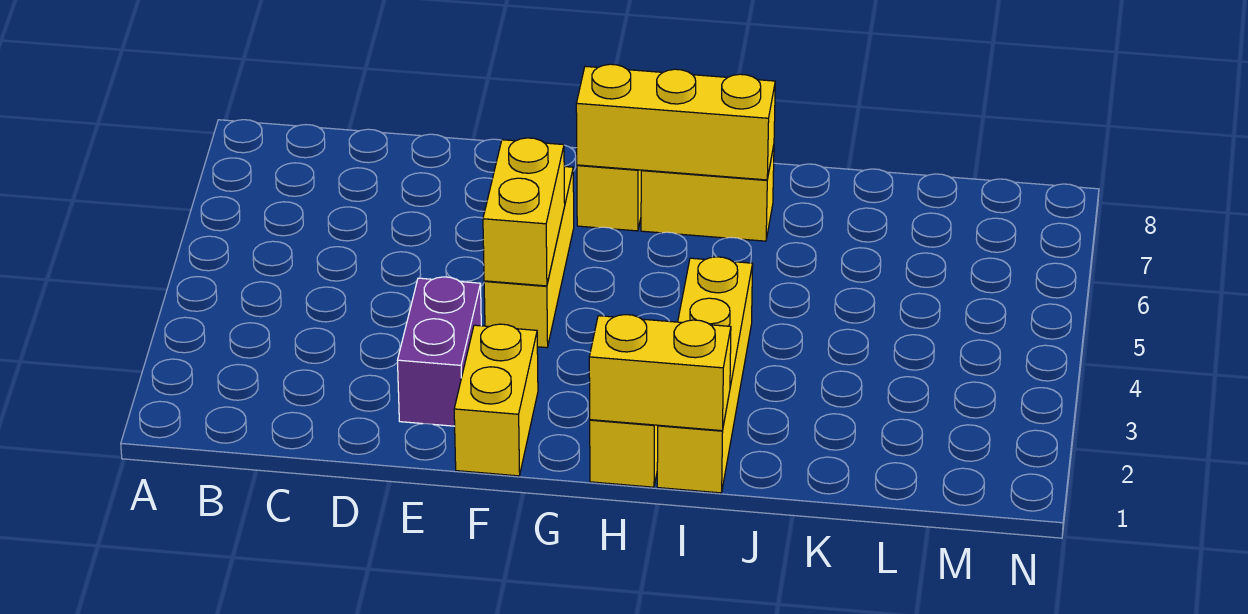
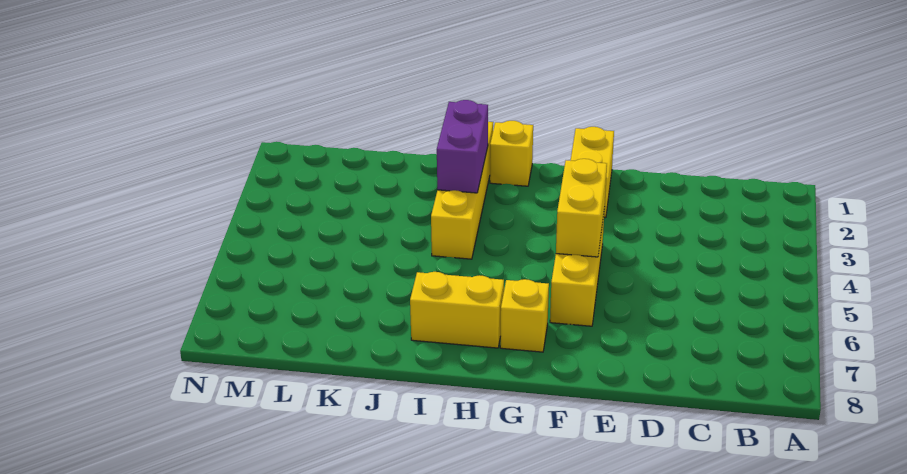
purple brick E2:E3 level 1 -> purple brick I2:I3 level 2
yellow brick G7:I7 level 2 -> none
yellow brick H1:I1 level 2 -> none

